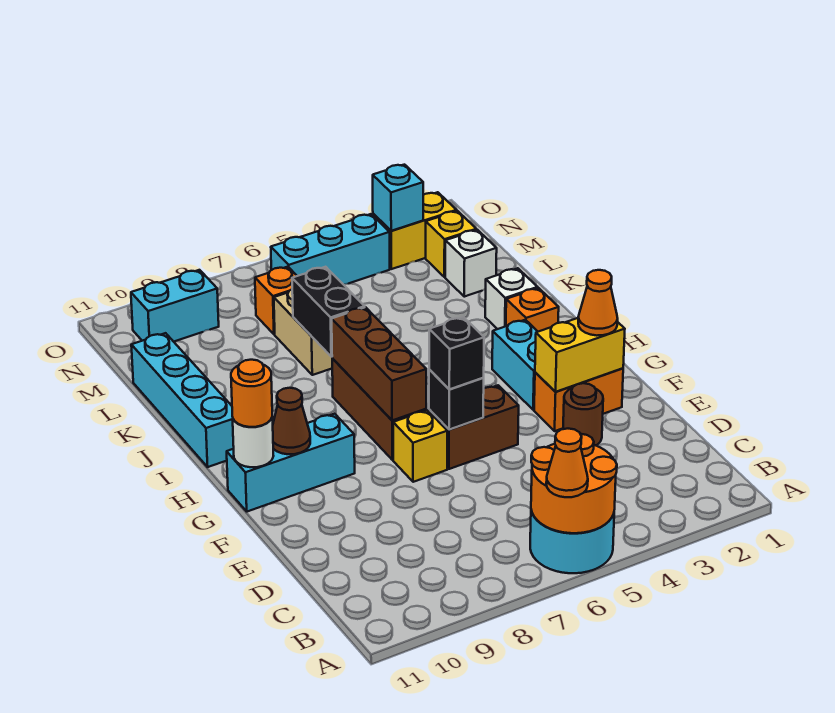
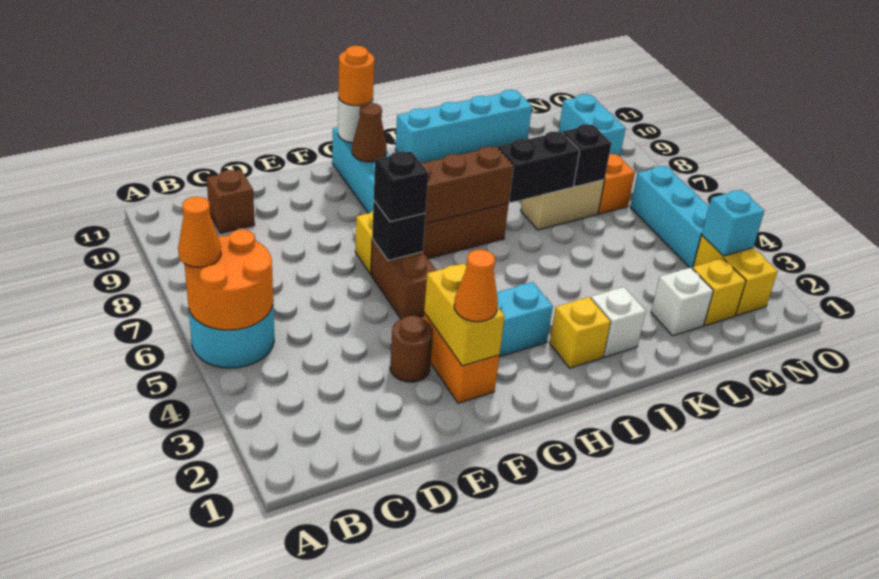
none -> brown brick C10 level 1
orange brick I2 level 1 -> yellow brick I2 level 1
none -> black brick L7 level 2

